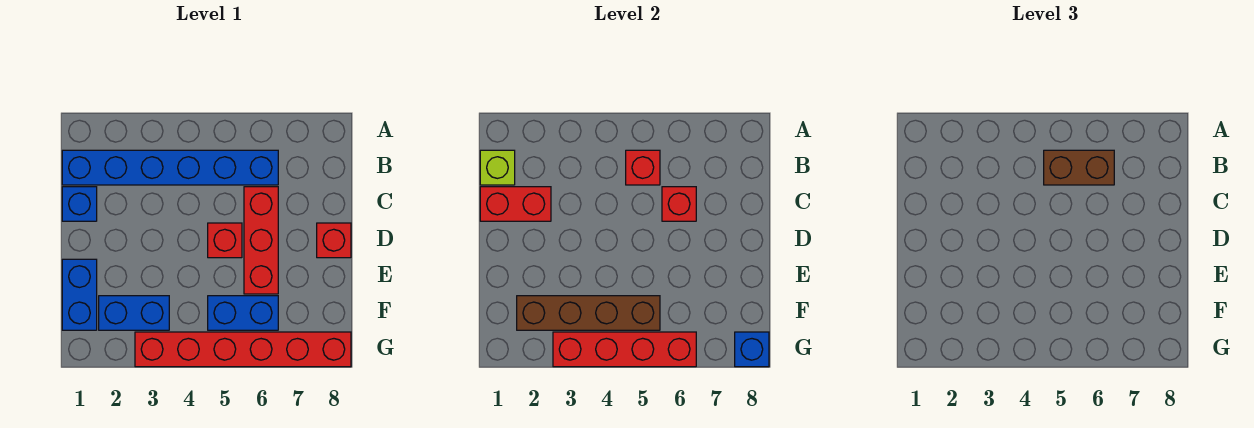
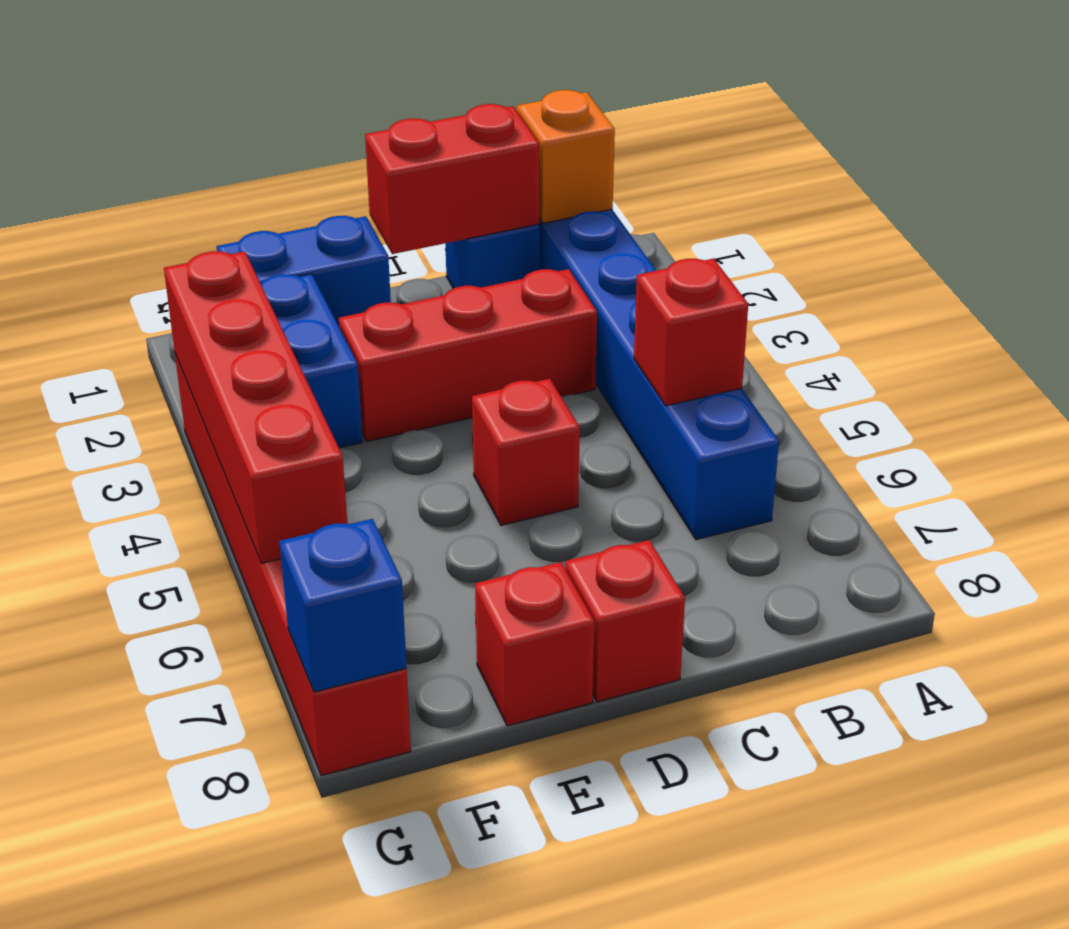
lime brick B1 level 2 -> orange brick B1 level 2
brown brick B5:B6 level 3 -> none
red brick C1:C2 level 2 -> red brick C1:D1 level 2
red brick C6:E6 level 1 -> red brick C3:E3 level 1
red brick C6 level 2 -> red brick E8 level 1
brown brick F2:F5 level 2 -> none
blue brick F5:F6 level 1 -> none

